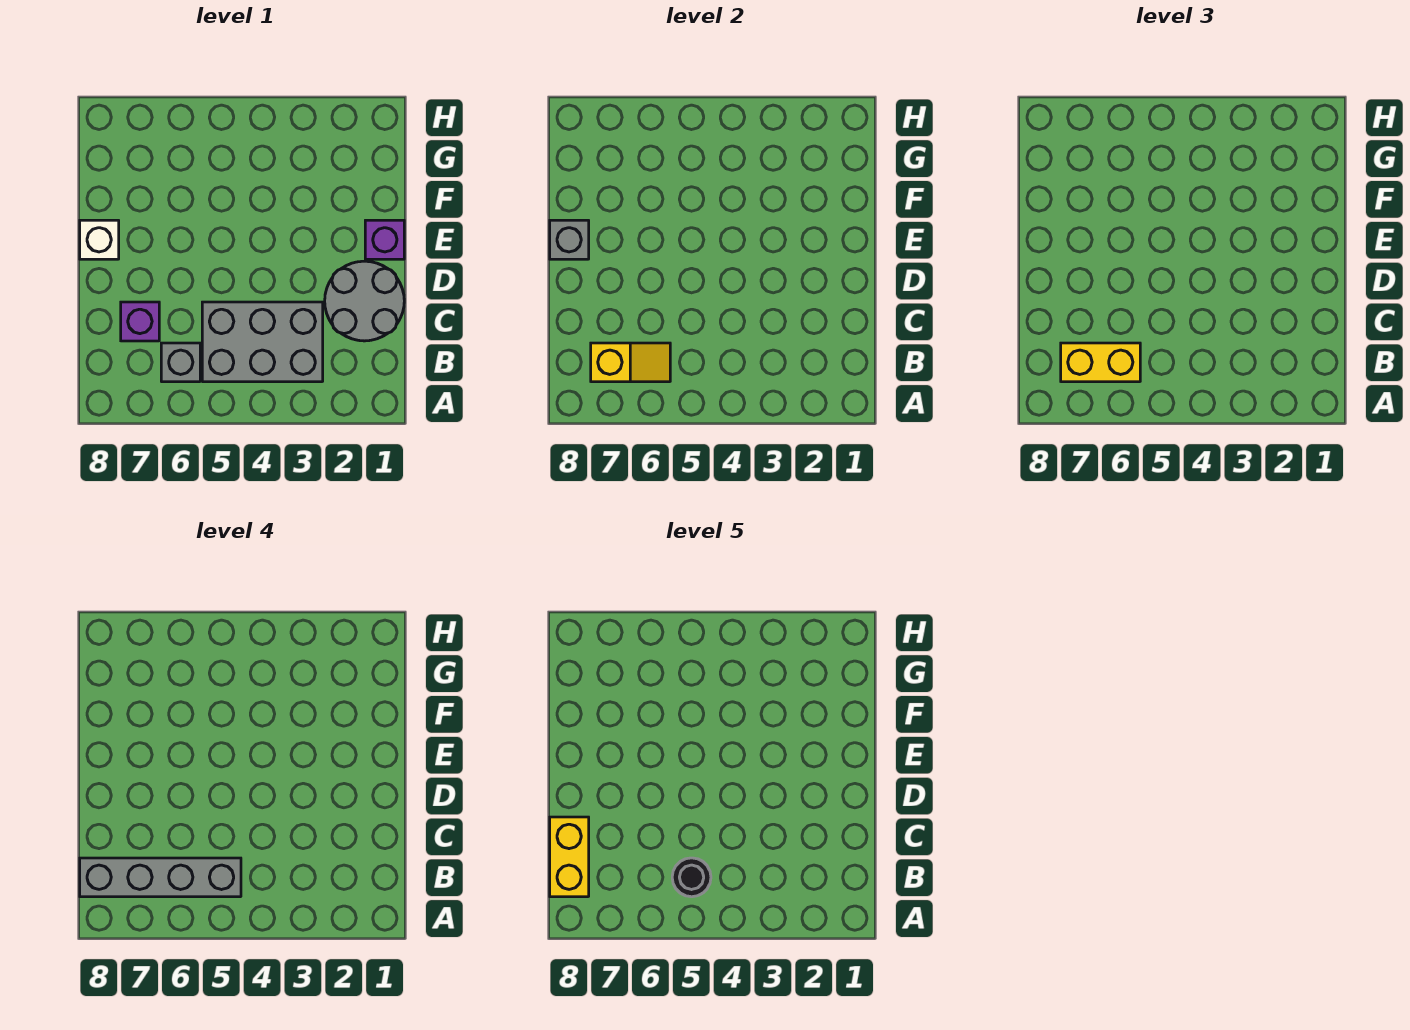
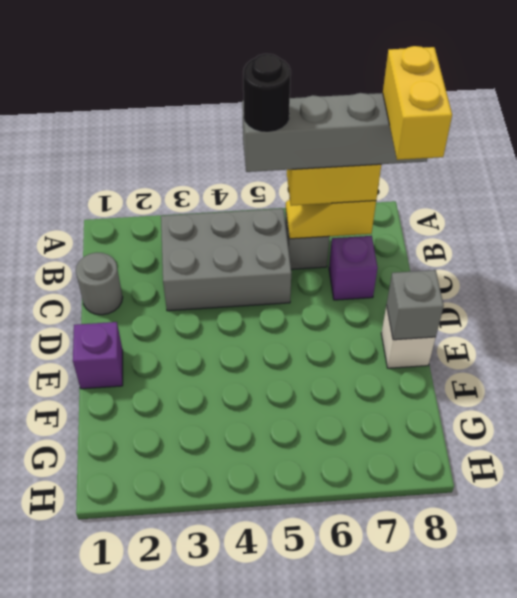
grey round brick C1:D2 level 1 -> grey round brick C1 level 1

